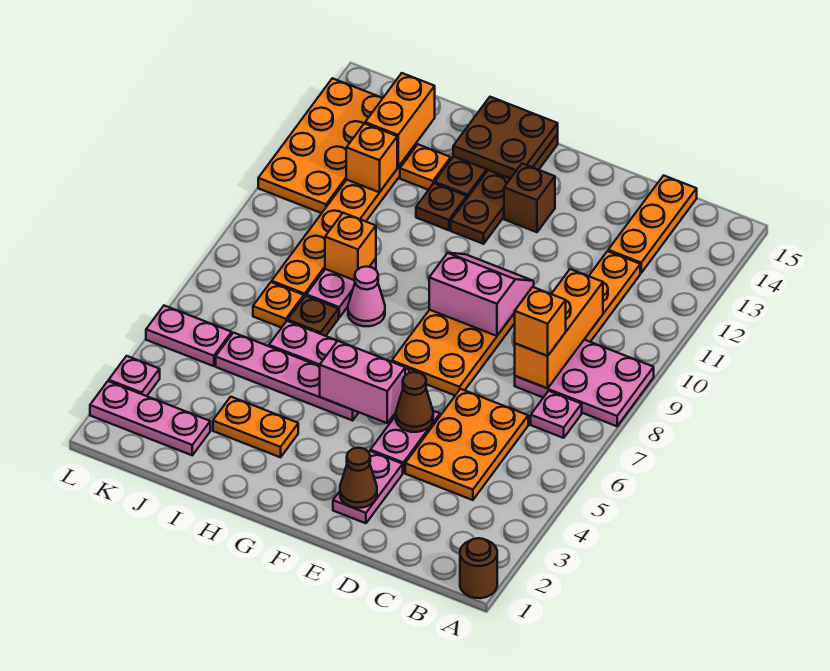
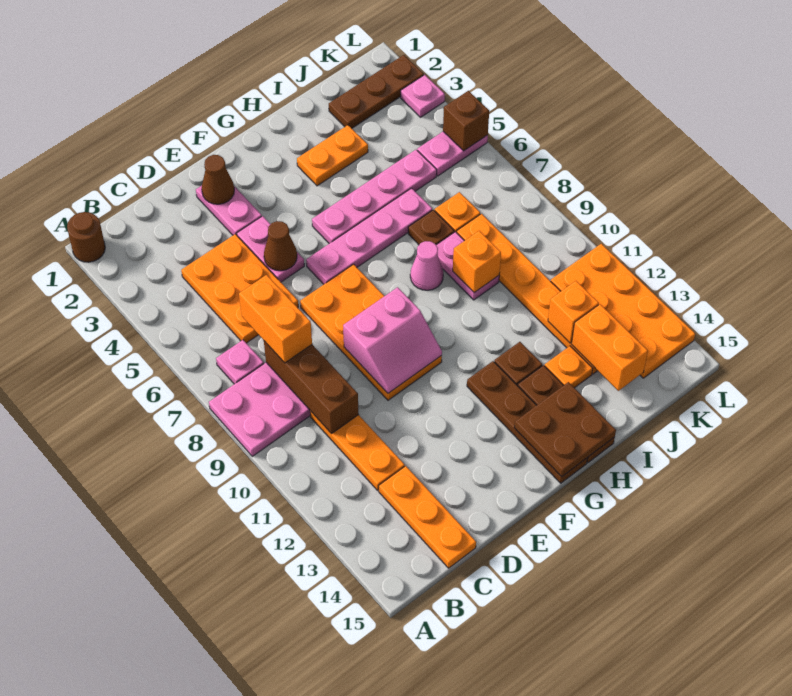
orange brick C8:C10 level 2 -> brown brick C8:C10 level 2
orange brick C8 level 3 -> orange brick C7:C8 level 3
pink brick F5:G5 level 2 -> none
brown brick F13 level 1 -> brown brick L5 level 2
pink plate J2:L2 level 1 -> brown plate J2:L2 level 1

